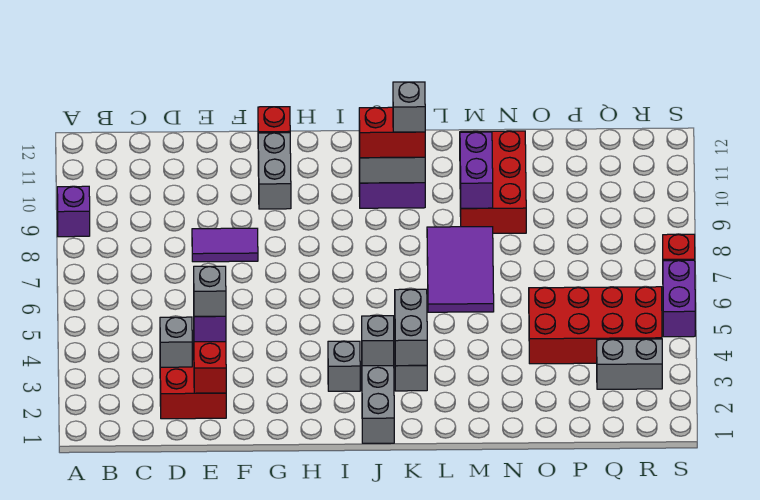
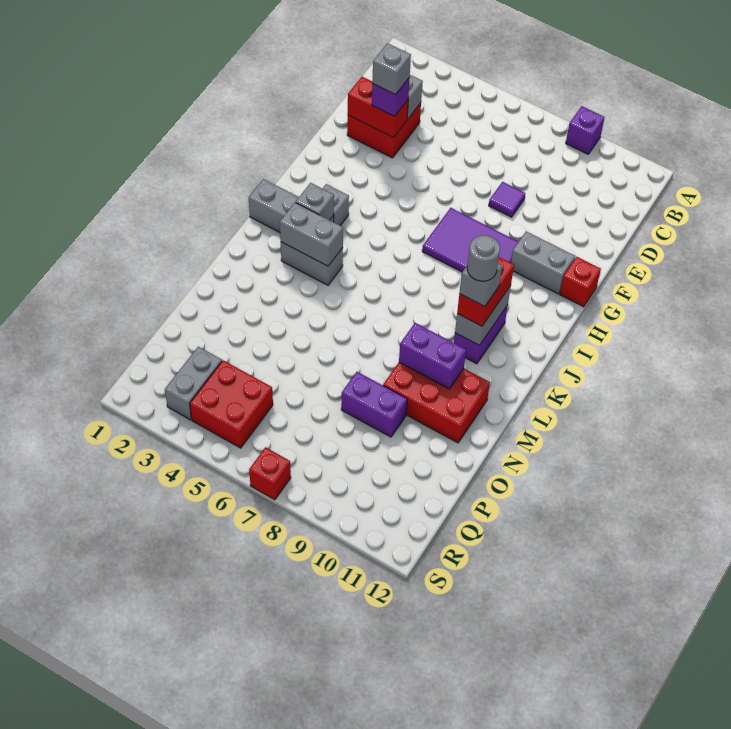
purple tile E8:F8 level 1 -> purple tile E8 level 1
none -> grey round brick K10 level 5
purple tile L6:M8 level 1 -> purple tile G7:H9 level 1
red brick O4:R5 level 1 -> red brick Q4:R5 level 1
purple brick S5:S6 level 1 -> purple brick O8:O9 level 1

